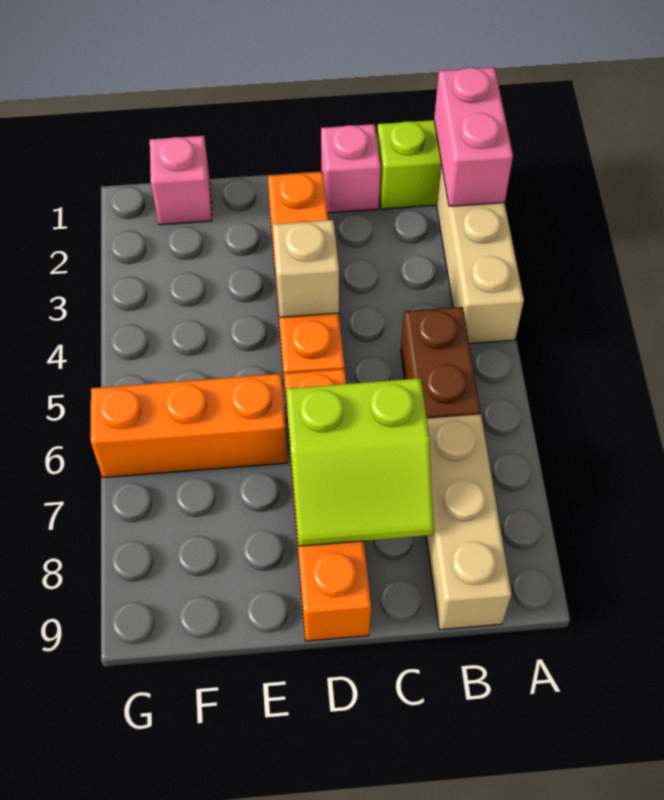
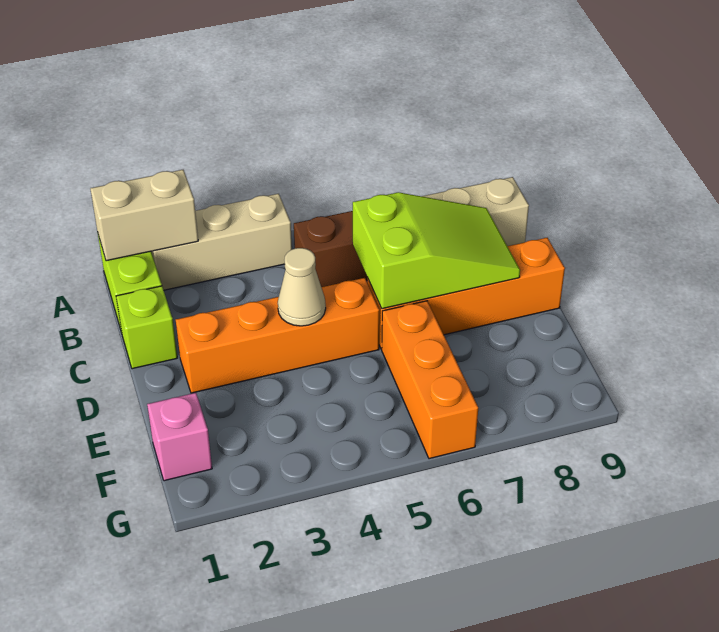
pink brick A1:A2 level 2 -> tan brick A1:A2 level 2
pink brick C1 level 1 -> lime brick C1 level 1
lime slope C7:D8 level 2 top 7 -> lime slope C6:D8 level 2 top 6
tan brick D4 level 2 -> tan cone D4 level 2

